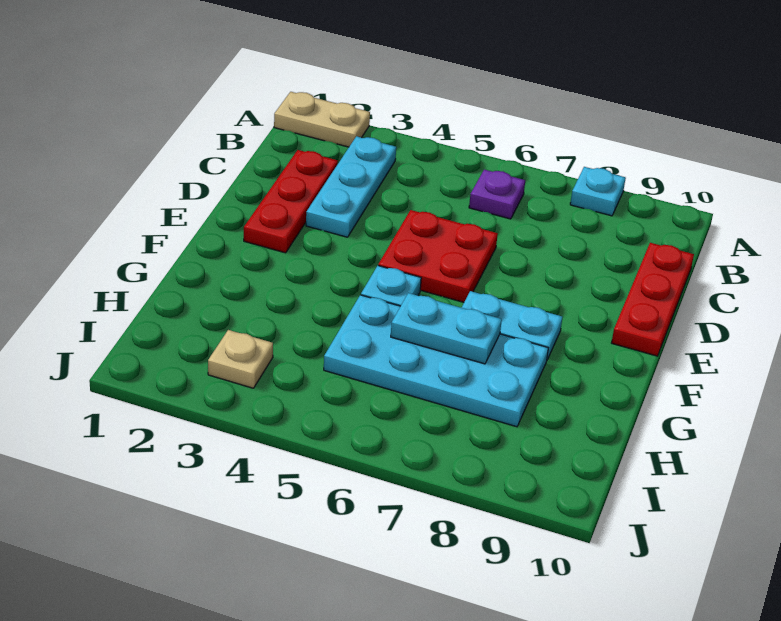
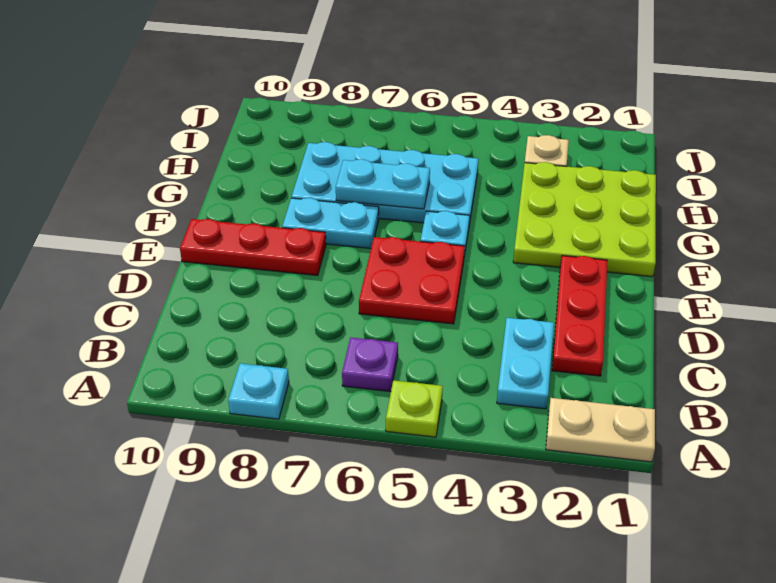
none -> lime plate A5 level 1
cyan plate B3:D3 level 1 -> cyan plate B3:C3 level 1
red plate C10:E10 level 1 -> red plate E8:E10 level 1
none -> lime plate F1:H3 level 1

